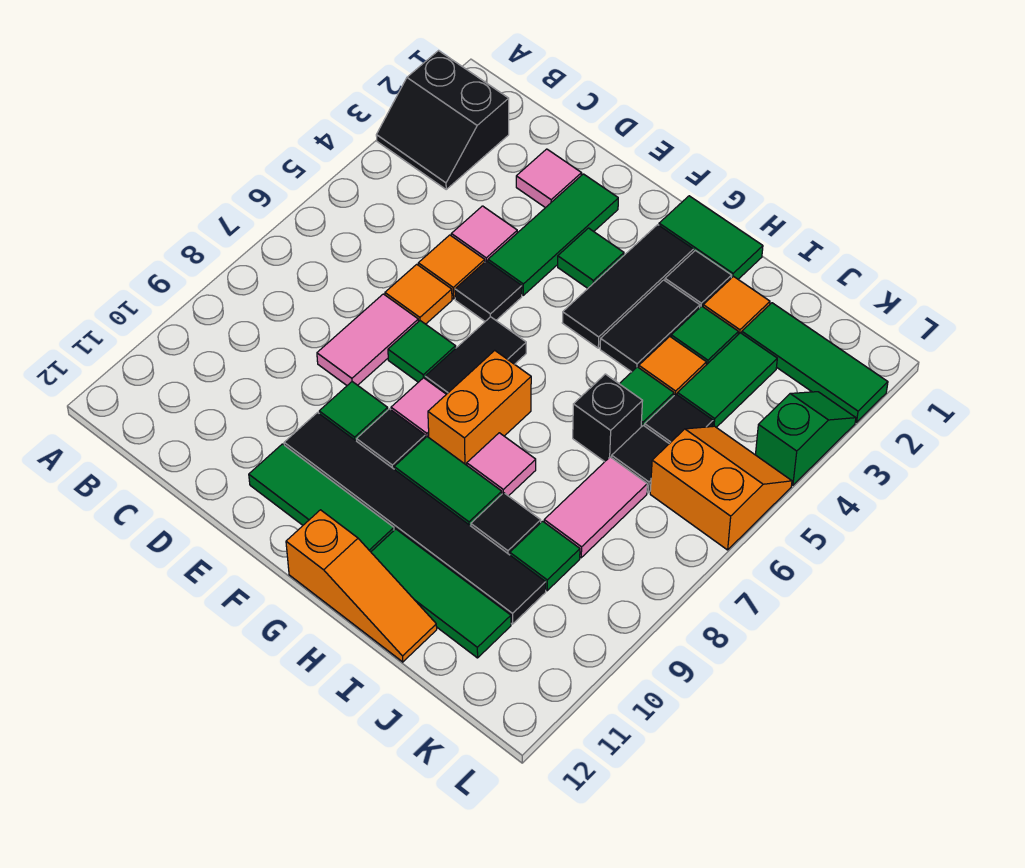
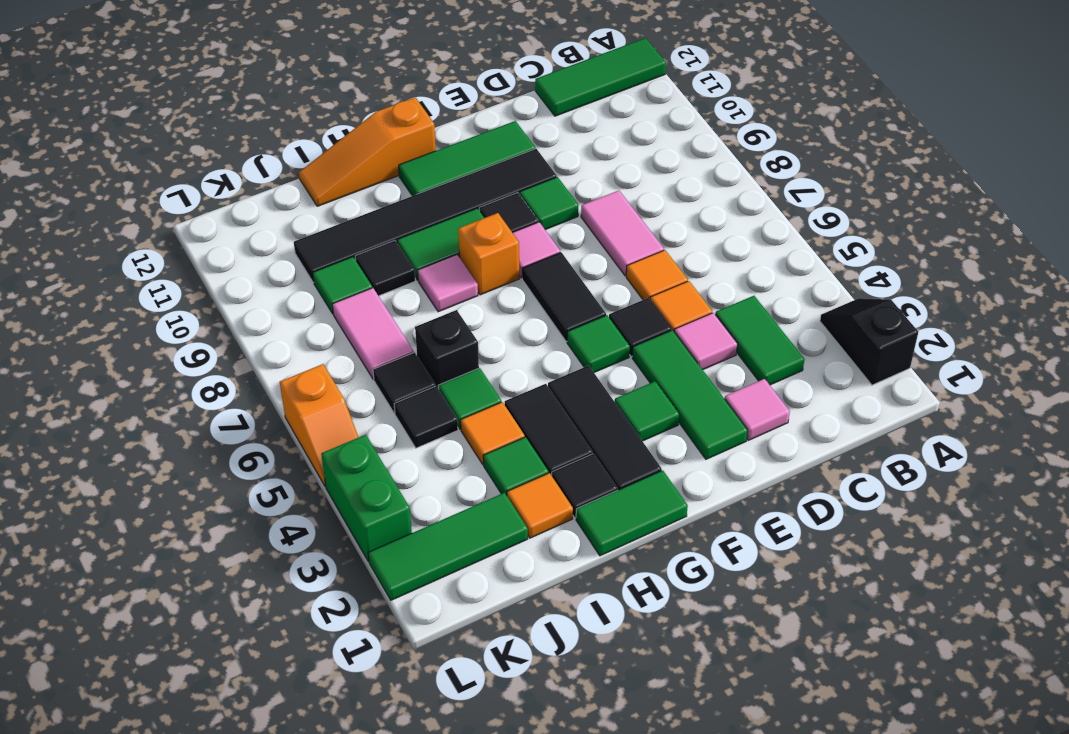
black slope A2:B3 level 1 top 2 -> black slope A2:A3 level 1 top 2
green tile E7 level 1 -> green tile F5 level 1
orange brick G7:G8 level 1 -> orange brick G8 level 1
green tile H11:J11 level 1 -> green tile A12:C12 level 1
green tile J3:J4 level 1 -> green tile C3:C4 level 1
orange slope K5:L6 level 1 top 6 -> orange slope L5:L6 level 1 top 6
green slope L3:L4 level 1 top 4 -> green brick L3:L4 level 1

